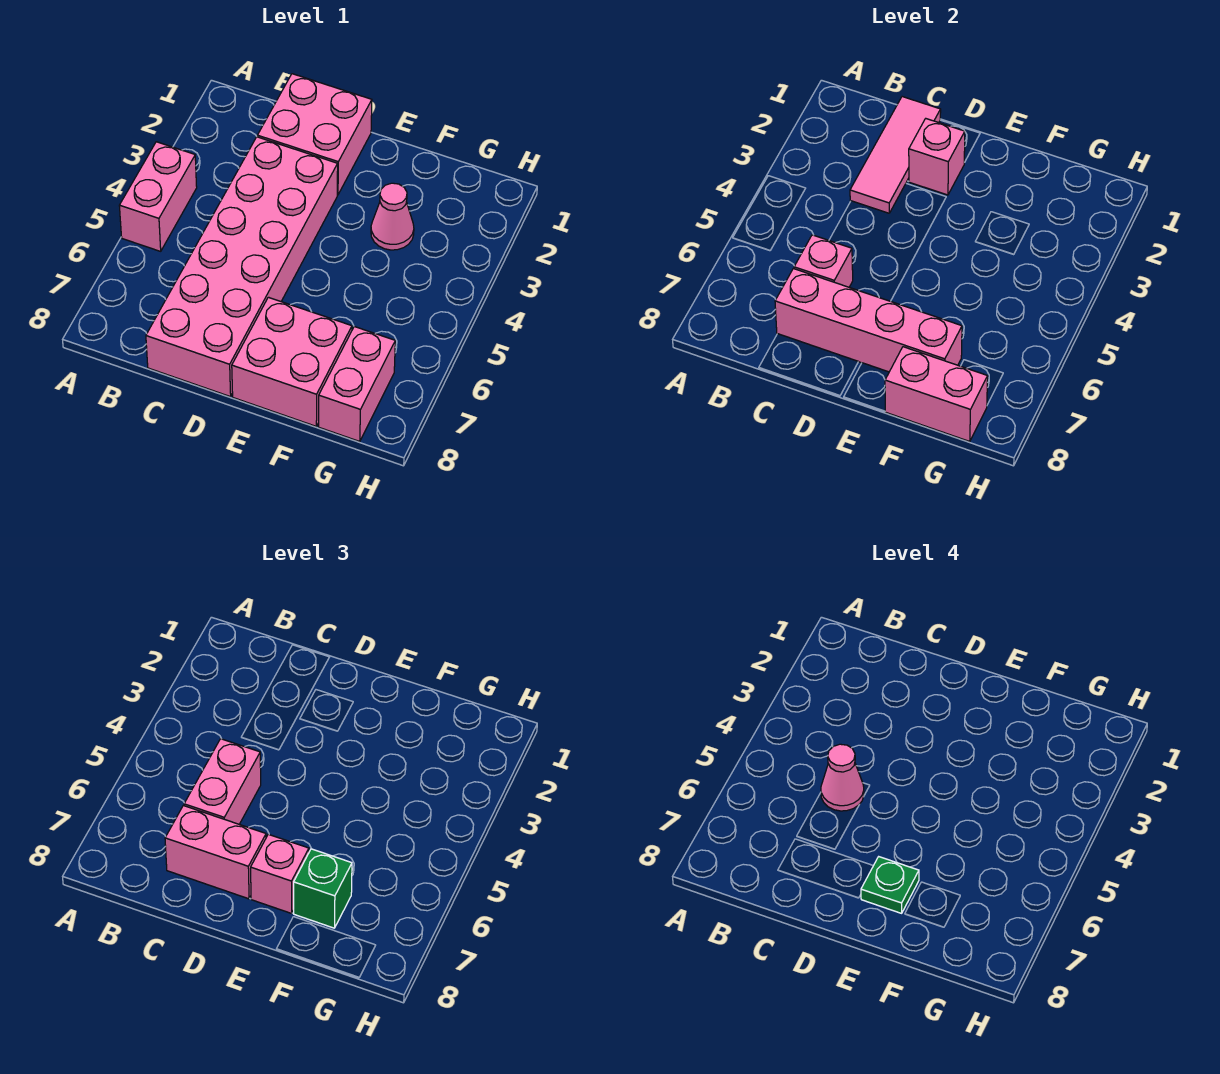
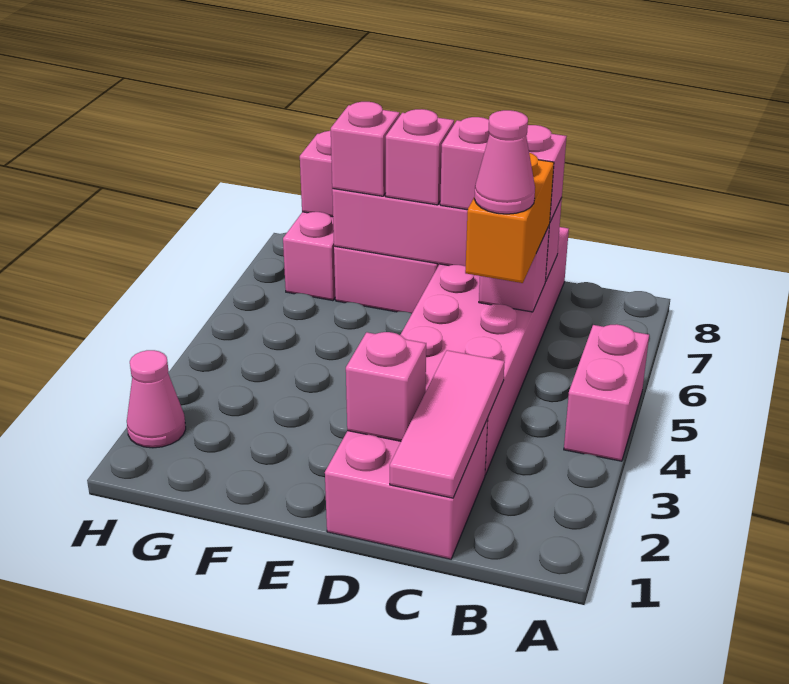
pink brick C5:C6 level 3 -> orange brick C5:C6 level 3
green plate E7 level 4 -> none
pink cone F3 level 1 -> pink cone H2 level 1
green brick F7 level 3 -> pink brick F7 level 3

